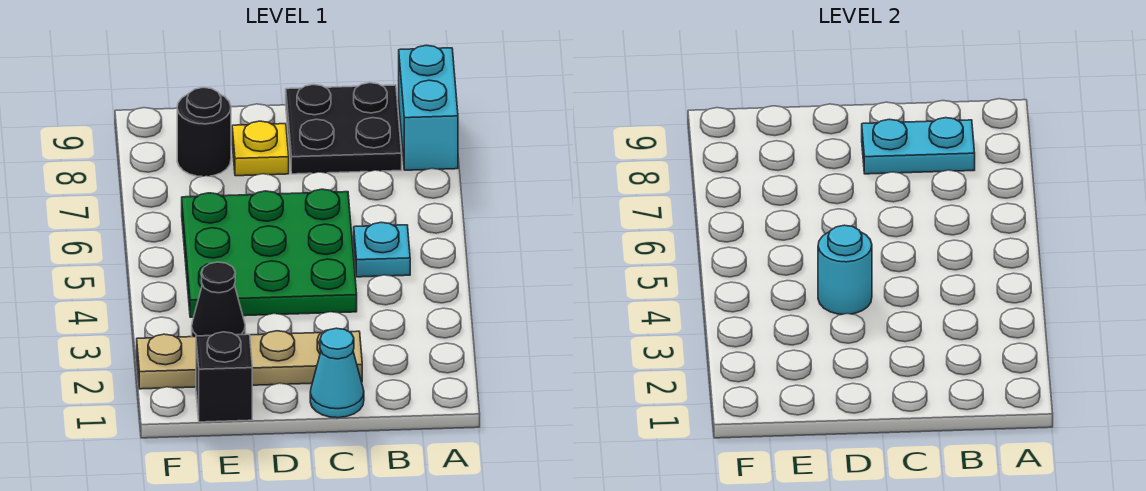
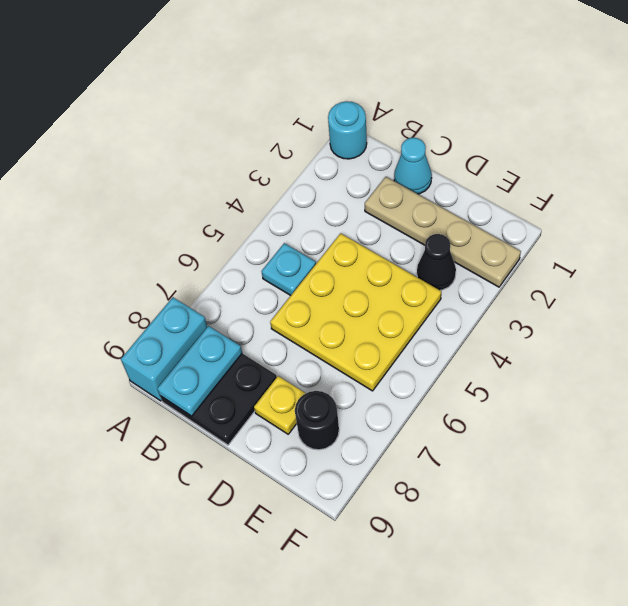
cyan plate B8:C8 level 2 -> cyan plate B8:B9 level 2
green plate C4:E6 level 1 -> yellow plate C4:E6 level 1
cyan round brick D4 level 2 -> cyan round brick A1 level 1
black brick E1 level 1 -> none

